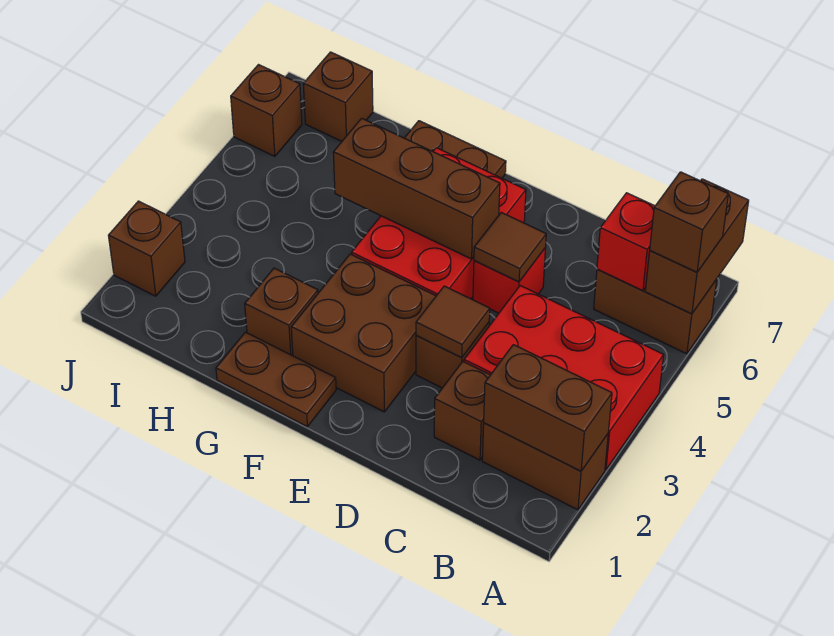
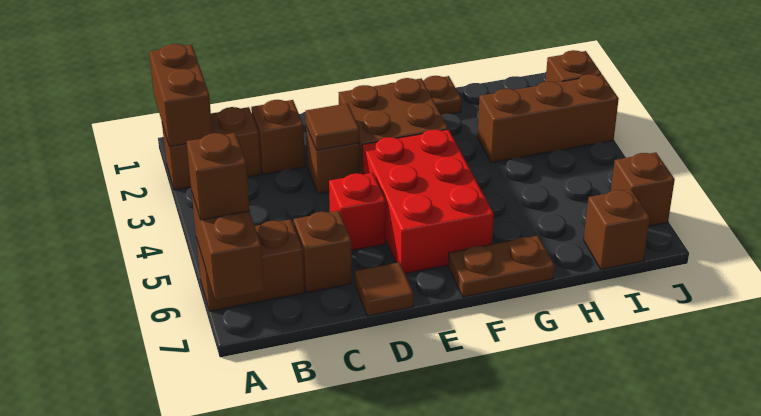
brown brick A2:B2 level 2 -> brown brick A1:A2 level 2
red brick A3:C4 level 1 -> none
red brick B6 level 2 -> none
brown tile D5 level 2 -> brown tile D7 level 1
brown brick E5:G5 level 2 -> brown brick H3:J3 level 1
brown brick G2 level 1 -> brown brick C6 level 1

